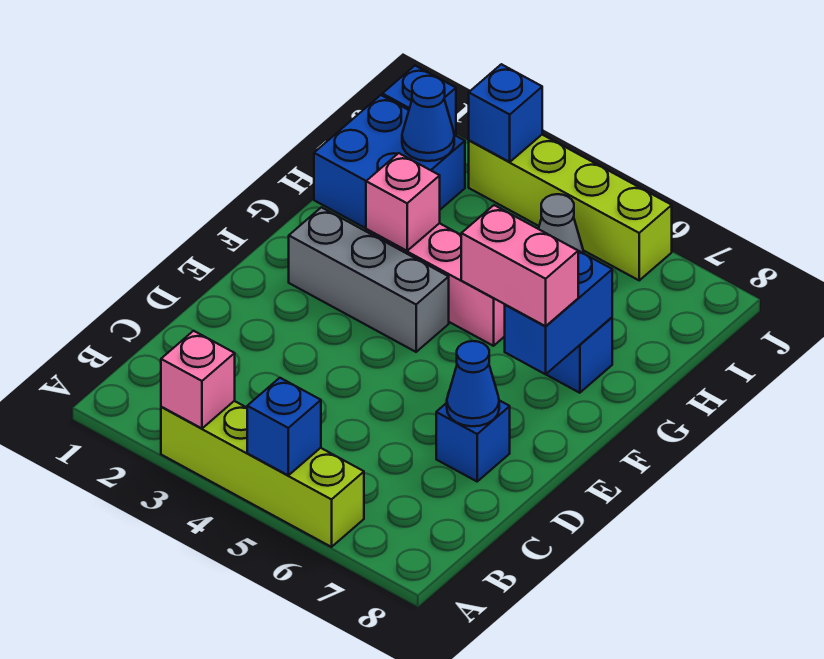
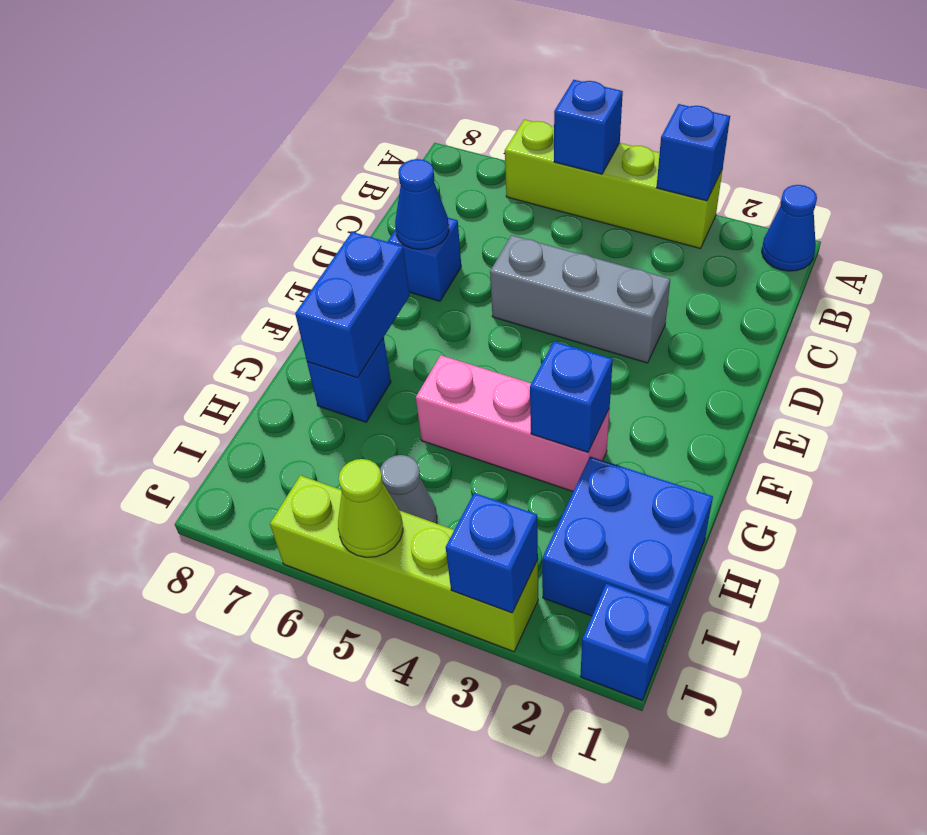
pink brick A3 level 2 -> blue brick A3 level 2
grey brick F2:F4 level 1 -> grey brick D3:D5 level 1
pink brick F6:F7 level 3 -> none
pink brick G3 level 2 -> blue brick G3 level 2
blue cone I2 level 2 -> blue cone A1 level 1
none -> lime cone J5 level 2

